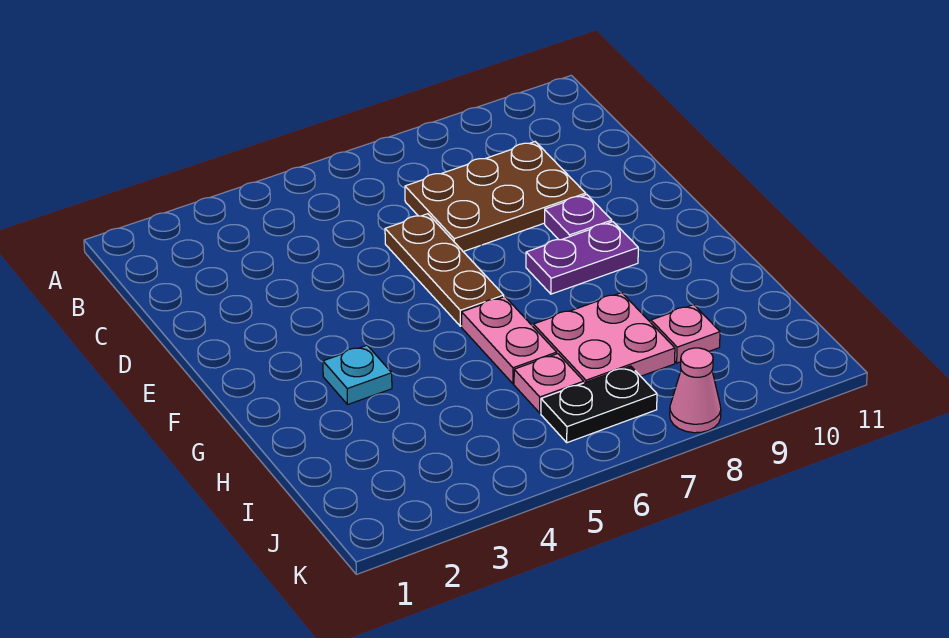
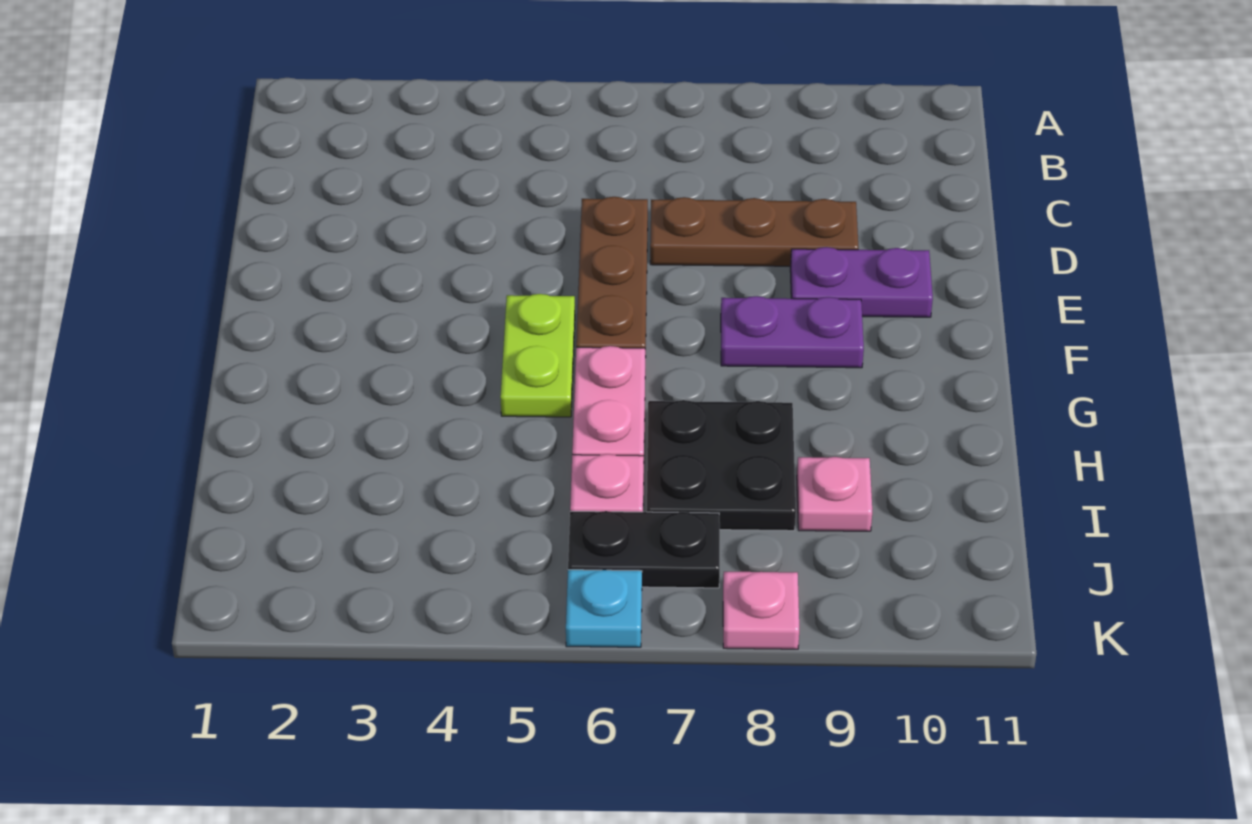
brown plate C7:D9 level 1 -> brown plate D7:D9 level 1
purple plate E9 level 1 -> purple plate E9:E10 level 1
none -> lime plate F5:G5 level 1
cyan plate G3 level 1 -> cyan plate K6 level 1
pink plate H7:I8 level 1 -> black plate H7:I8 level 1
pink cone K8 level 1 -> pink plate K8 level 1

